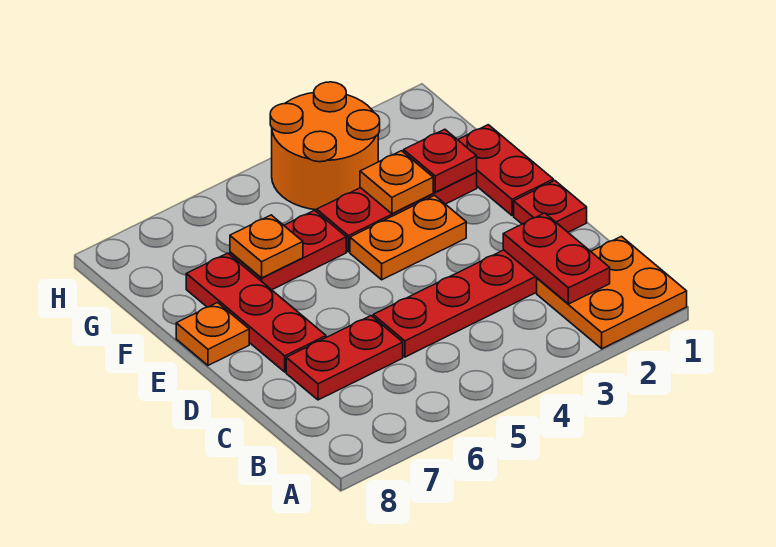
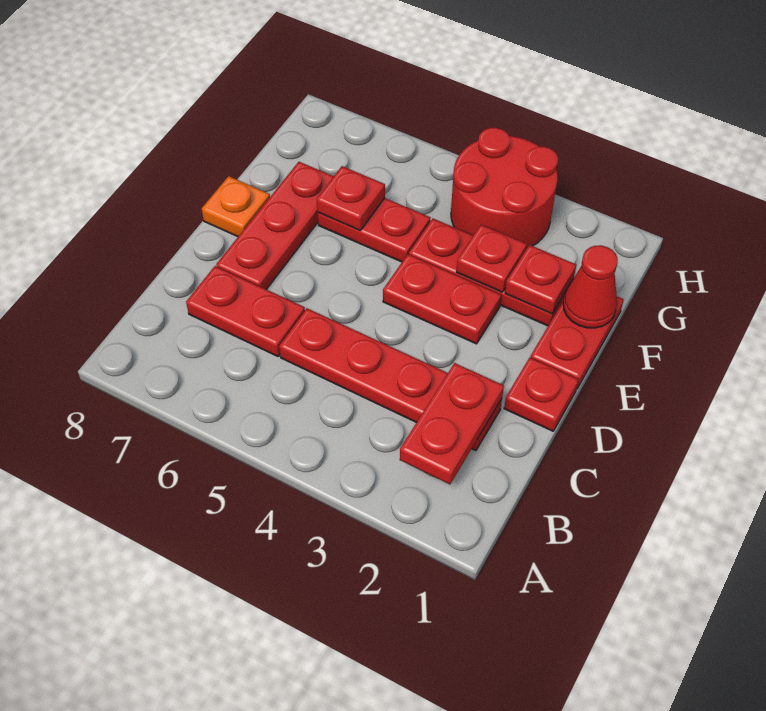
orange plate A1:B2 level 1 -> none
orange plate E3:E4 level 1 -> red plate E3:E4 level 1
none -> red cone F1 level 2
orange plate F3 level 2 -> red plate F3 level 2
orange plate F6 level 2 -> red plate F6 level 2
orange round brick G3:H4 level 1 -> red round brick G3:H4 level 1

